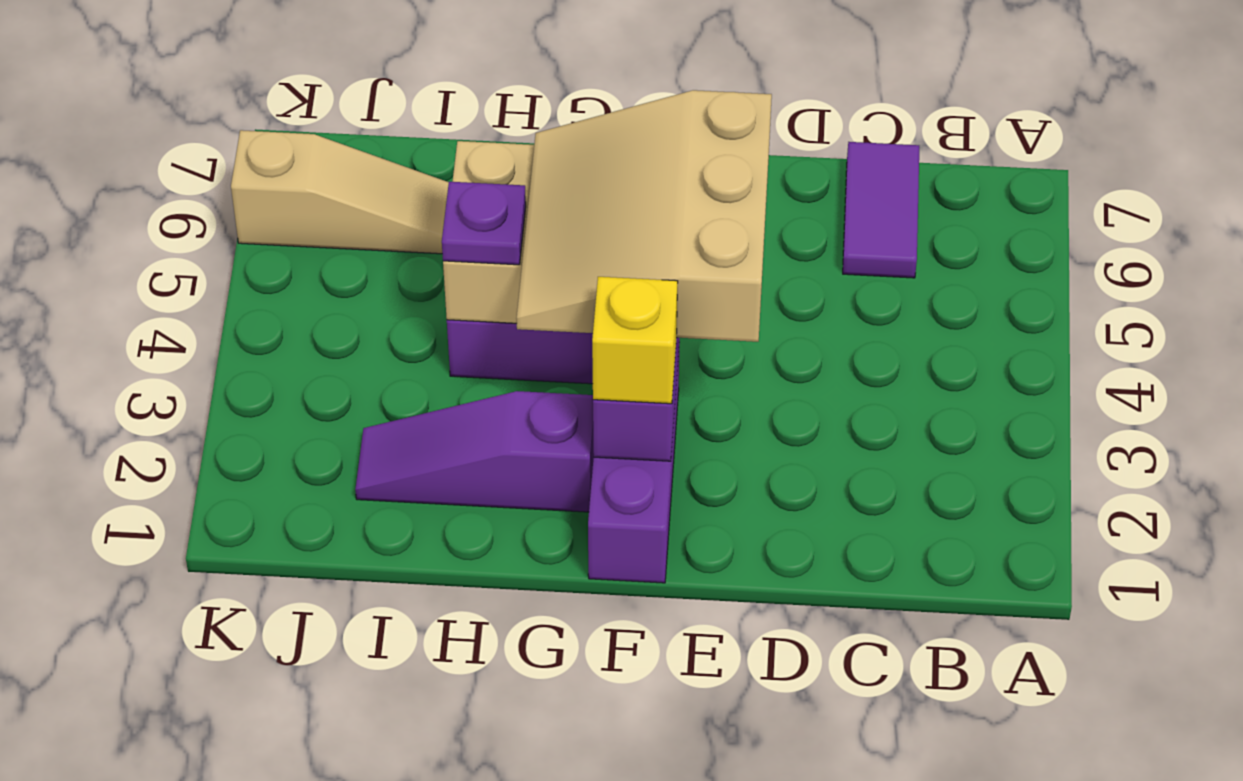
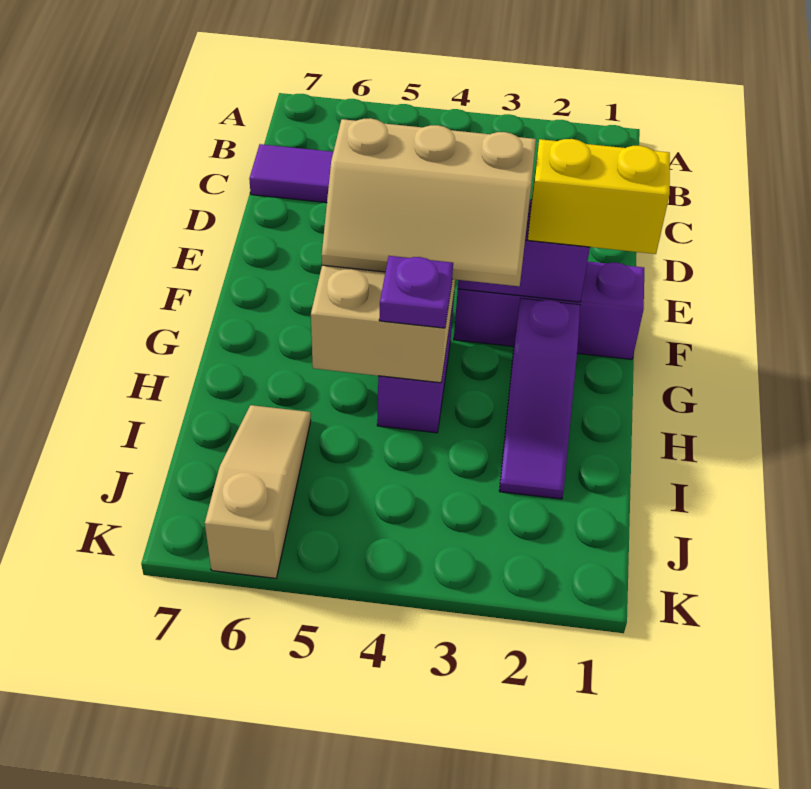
tan slope E3:G5 level 3 top E -> tan slope F3:G5 level 3 top F
yellow brick F2 level 3 -> yellow brick F1:F2 level 3

